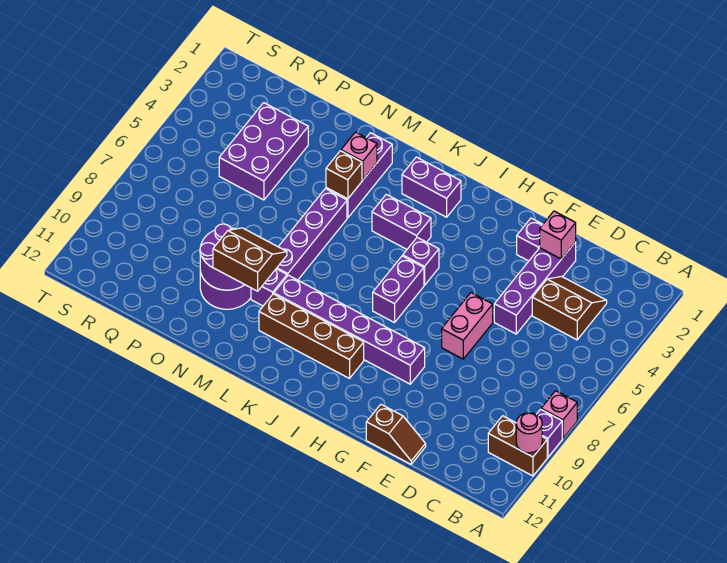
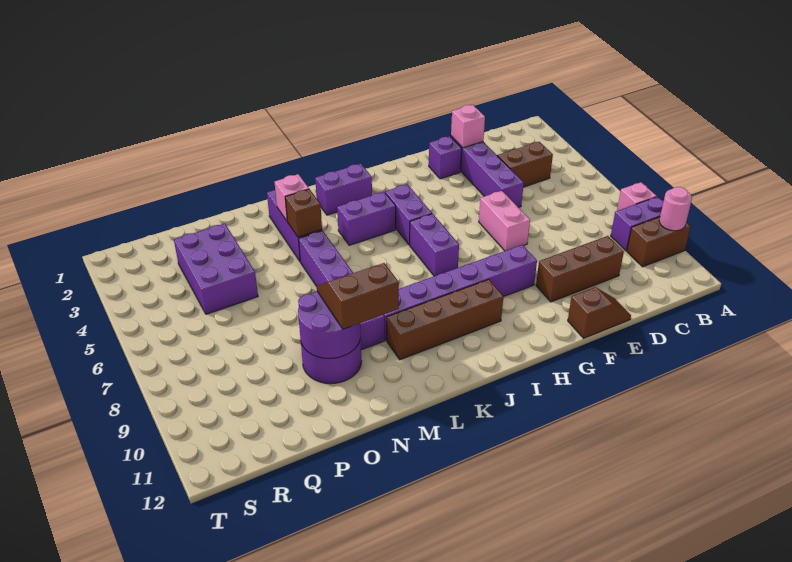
purple brick A9 level 1 -> purple brick A9:B9 level 1
none -> brown brick D10:F10 level 1
purple brick I5 level 1 -> purple brick I4:I5 level 1

